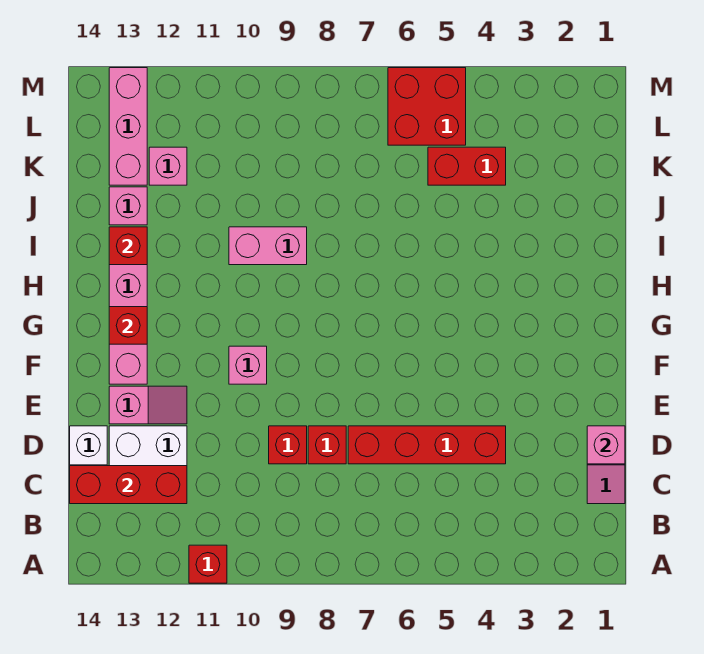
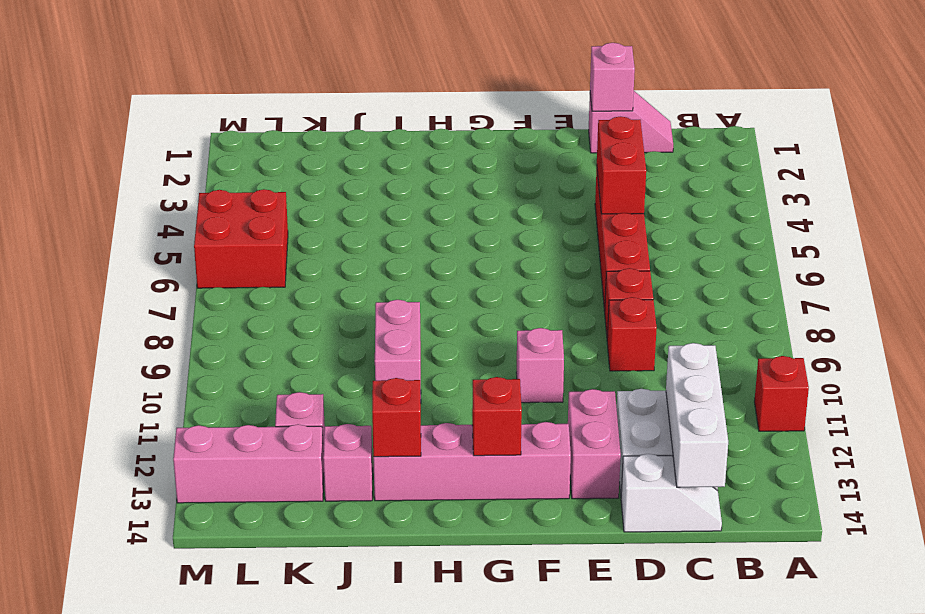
red brick C12:C14 level 2 -> white brick C12:C14 level 2
pink slope E12:E13 level 1 top 13 -> pink brick E12:E13 level 1
red brick K4:K5 level 1 -> red brick D4:D5 level 2

